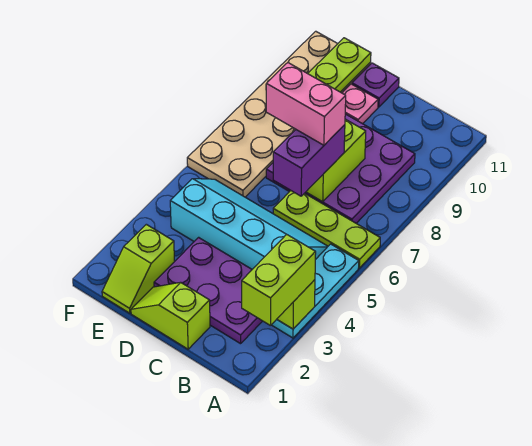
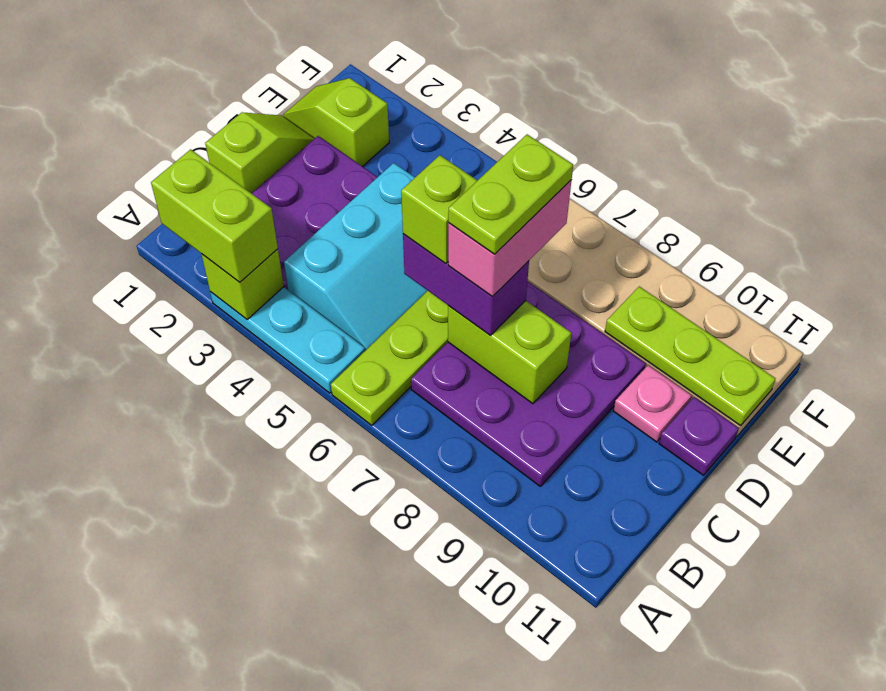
cyan slope B4:E5 level 1 top 4 -> cyan slope B4:D5 level 1 top 4
none -> lime brick C6 level 4
none -> lime plate C7:D7 level 5

